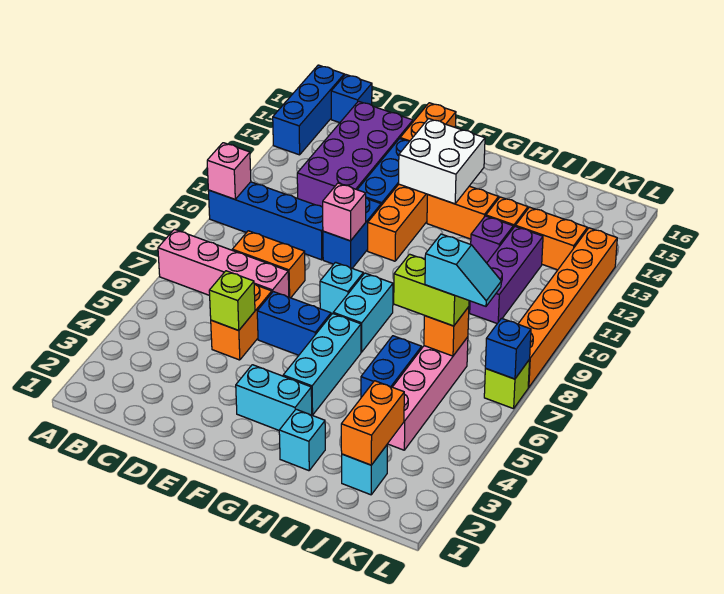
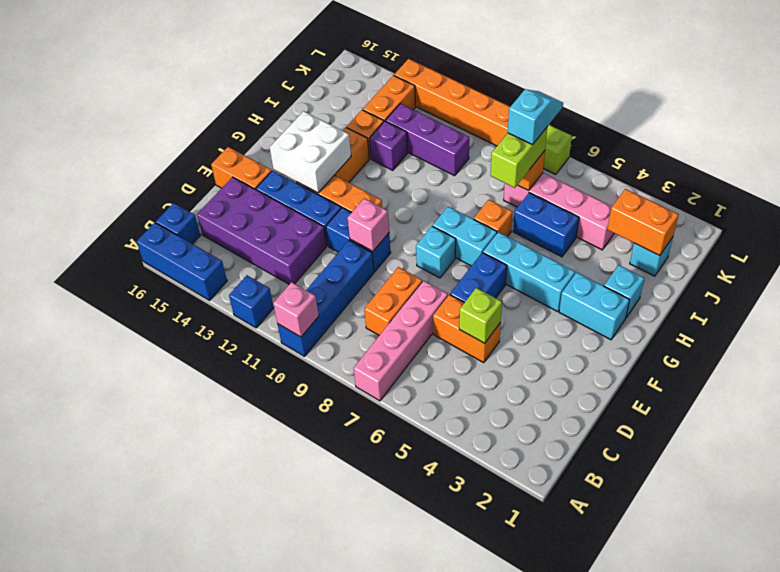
cyan brick F3:G3 level 1 -> cyan brick G2:G3 level 1
none -> orange brick H7 level 1
blue brick L7 level 2 -> blue brick A12 level 1

